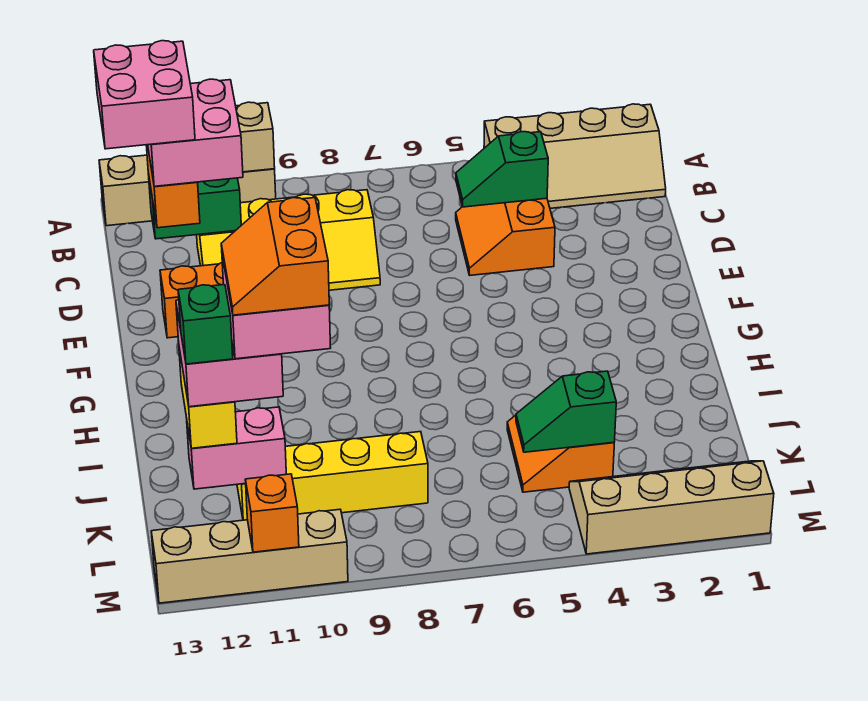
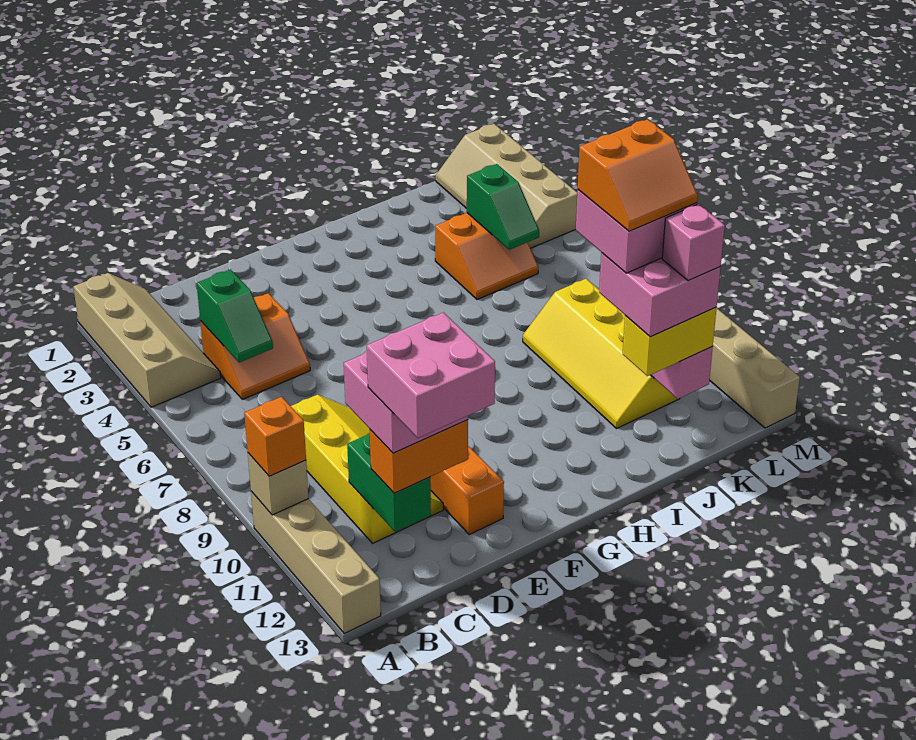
green brick K12 level 5 -> pink brick K12 level 5
orange brick M11 level 2 -> orange brick A10 level 3

